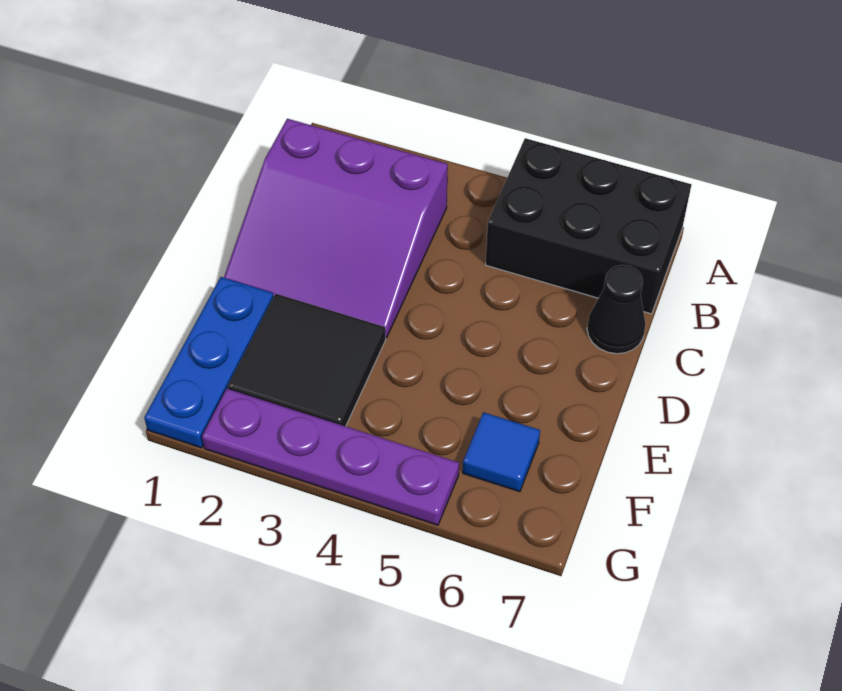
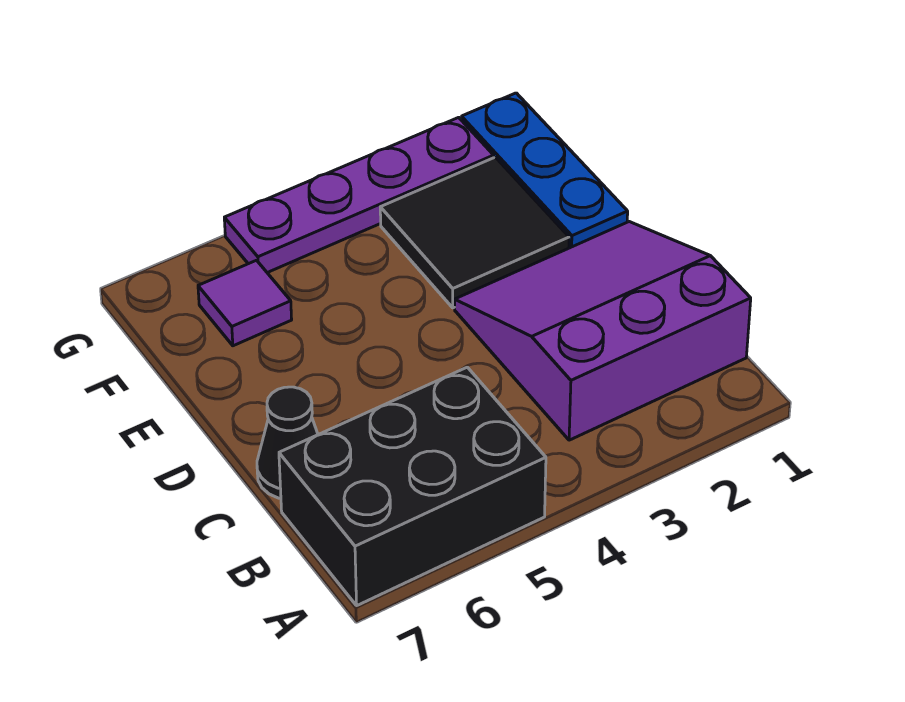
blue tile F6 level 1 -> purple tile F6 level 1

